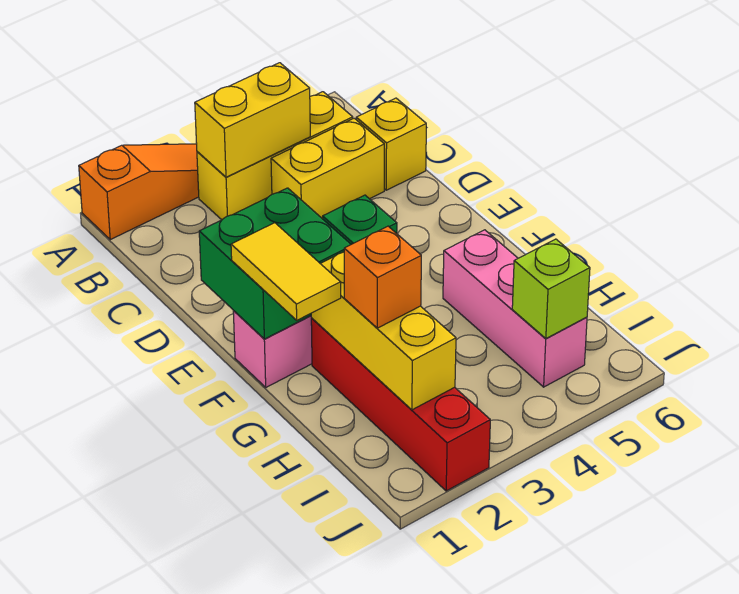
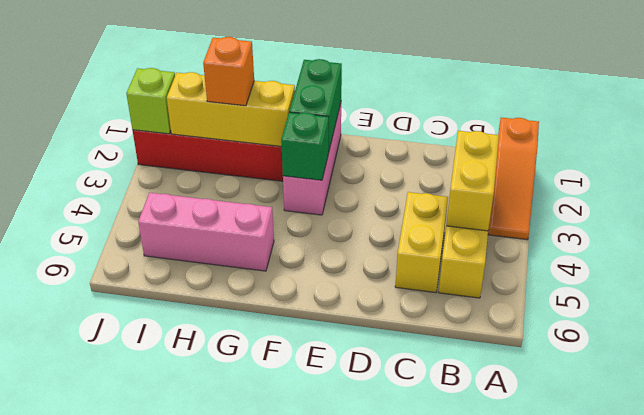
yellow brick C6 level 1 -> none
green brick E1:F2 level 2 -> green brick F1:F2 level 2
yellow tile F1:G1 level 3 -> none
lime brick I5 level 2 -> lime brick J2 level 2

